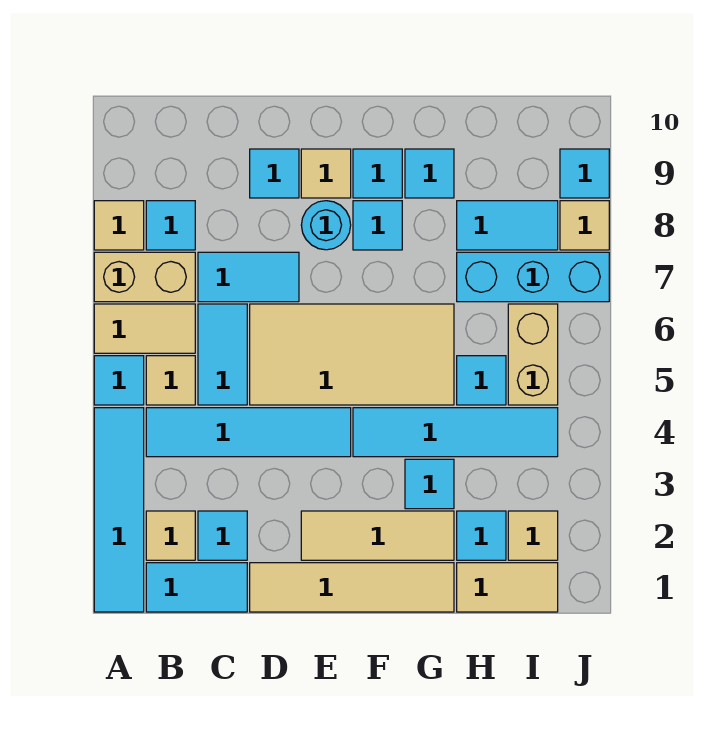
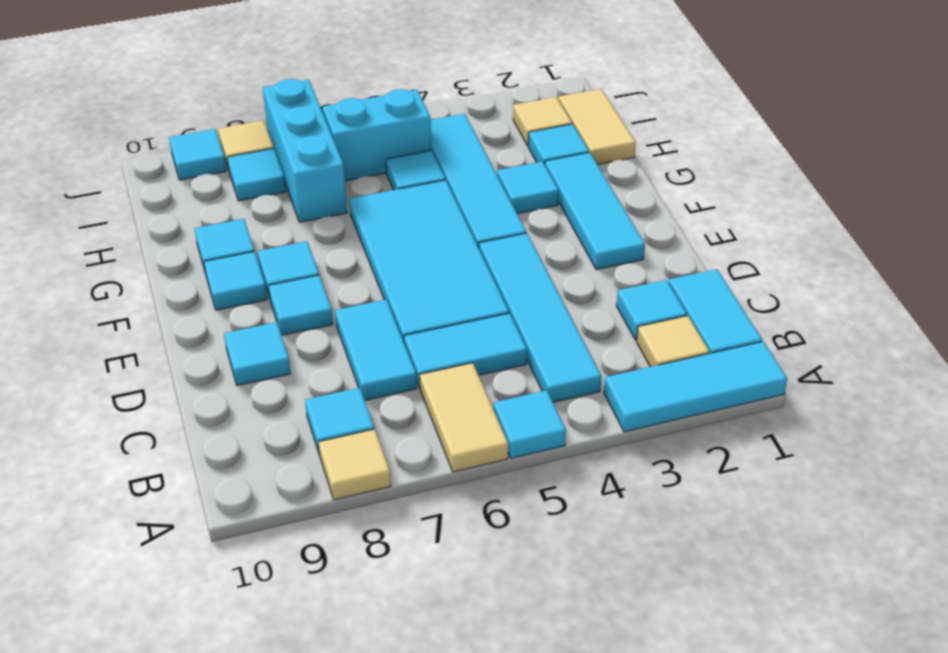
cyan tile A1:A4 level 1 -> cyan tile A1:A3 level 1
tan brick A7:B7 level 1 -> none
tan tile B5 level 1 -> none
tan tile D1:G1 level 1 -> none
tan tile D5:G6 level 1 -> cyan tile D5:G6 level 1
tan tile E2:G2 level 1 -> cyan tile E2:G2 level 1
cyan round brick E8 level 1 -> cyan tile E8 level 1
tan tile E9 level 1 -> none
cyan tile H8:I8 level 1 -> cyan tile I8 level 1
tan brick I5:I6 level 1 -> cyan brick I5:I6 level 1

